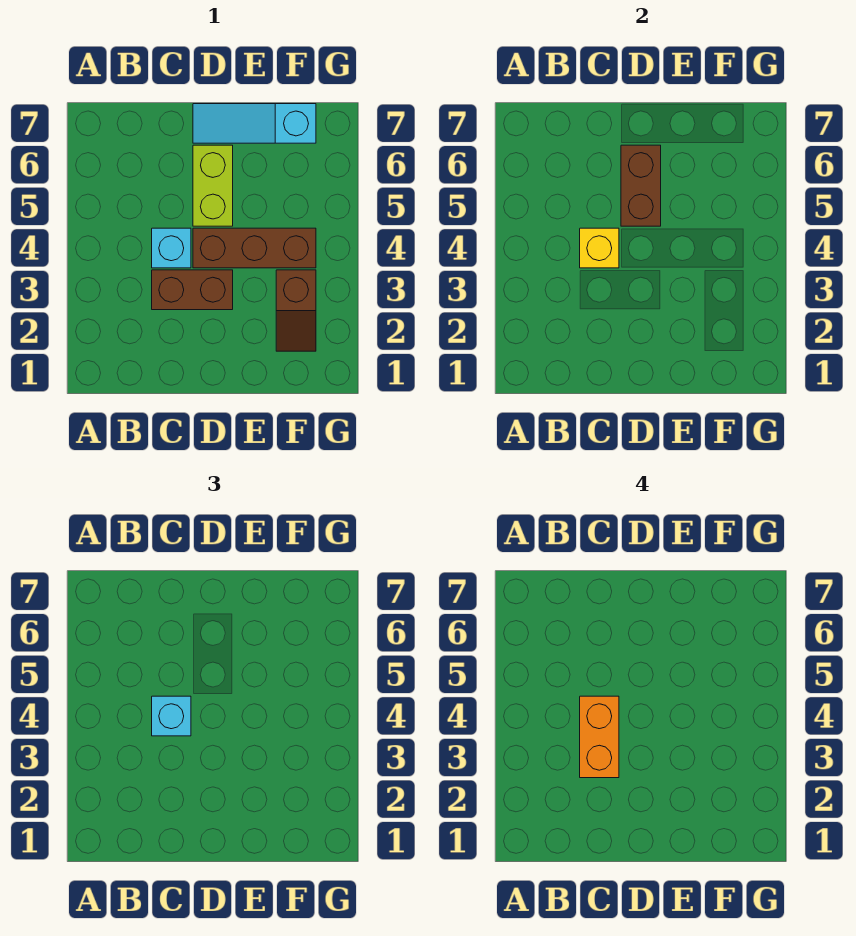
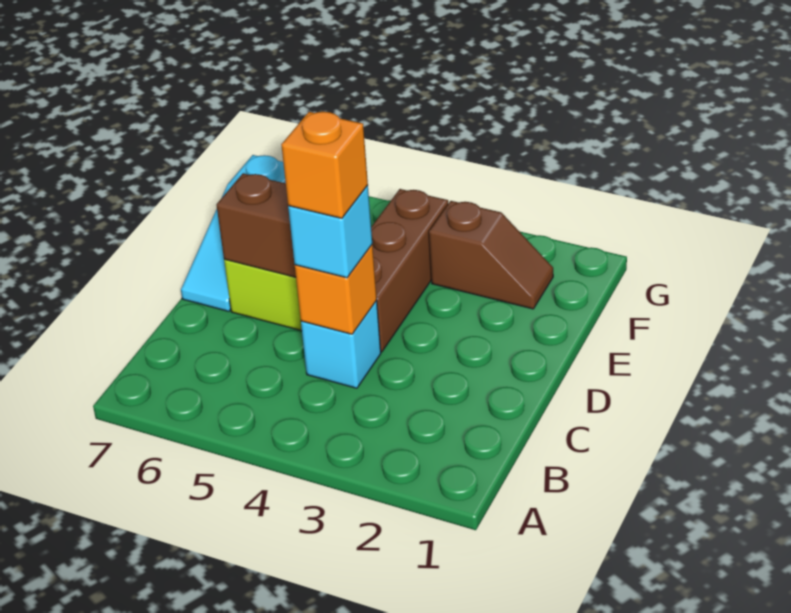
brown brick C3:D3 level 1 -> none
orange brick C3:C4 level 4 -> orange brick C4 level 4
yellow brick C4 level 2 -> orange brick C4 level 2

